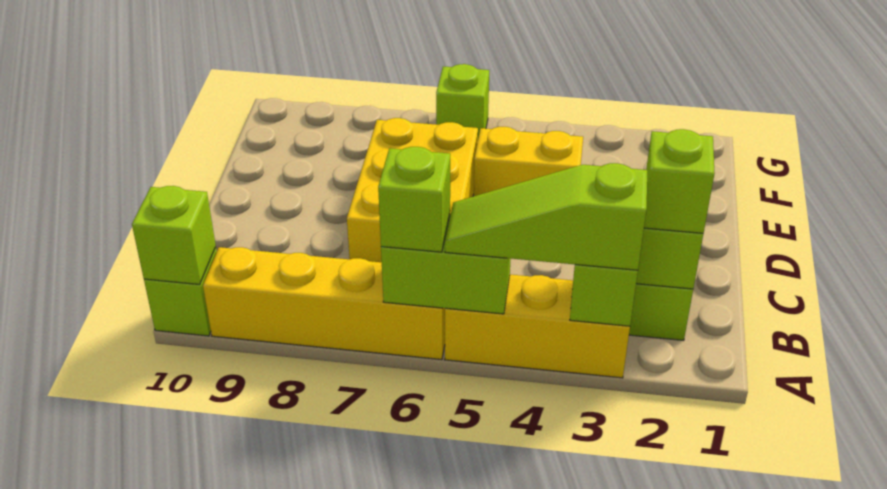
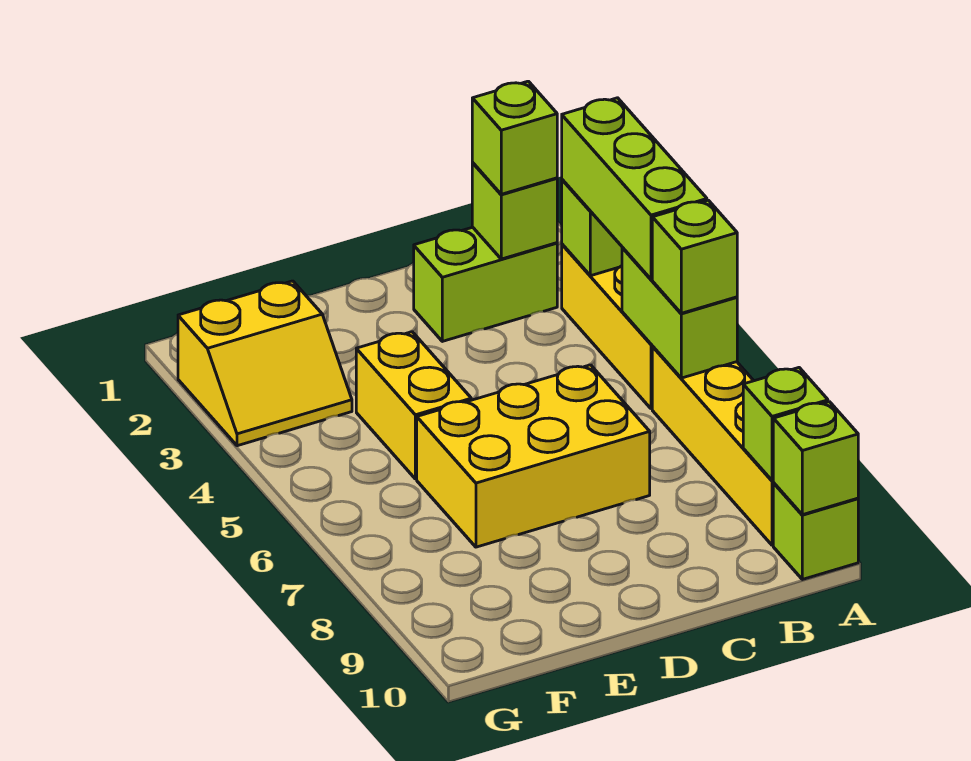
lime slope A3:A5 level 3 top 3 -> lime brick A3:A5 level 3
none -> yellow slope F2:G3 level 1 top 2
lime brick G6 level 1 -> lime brick A9 level 2

